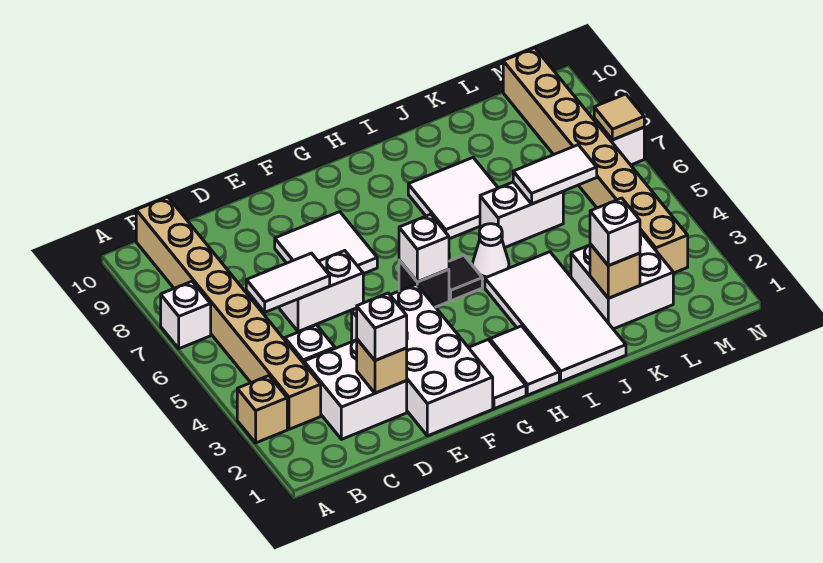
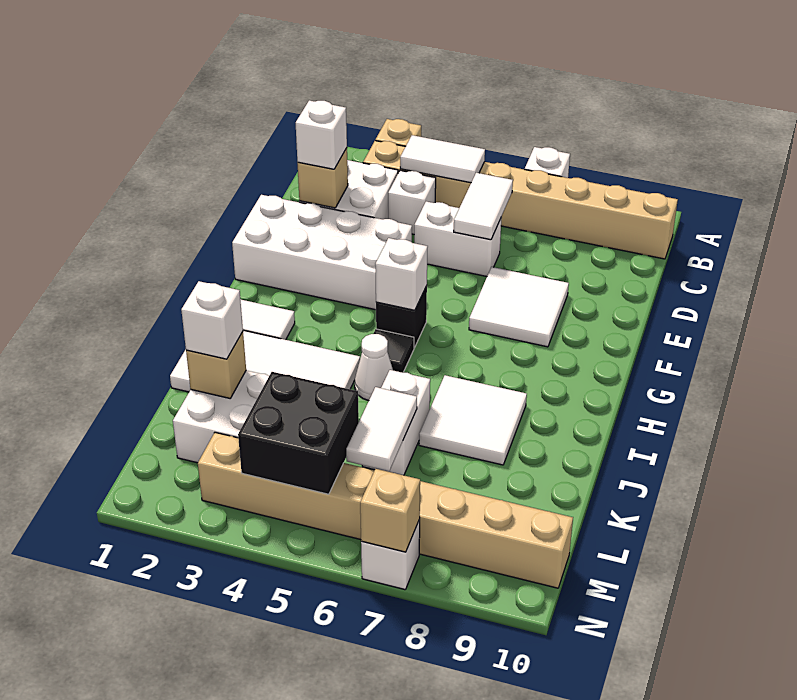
white brick D6:E6 level 1 -> white brick D5:D6 level 1
white tile G1:G2 level 1 -> white tile B4:B5 level 2
none -> black brick L4:M5 level 2
tan tile N7 level 2 -> tan brick N7 level 2

